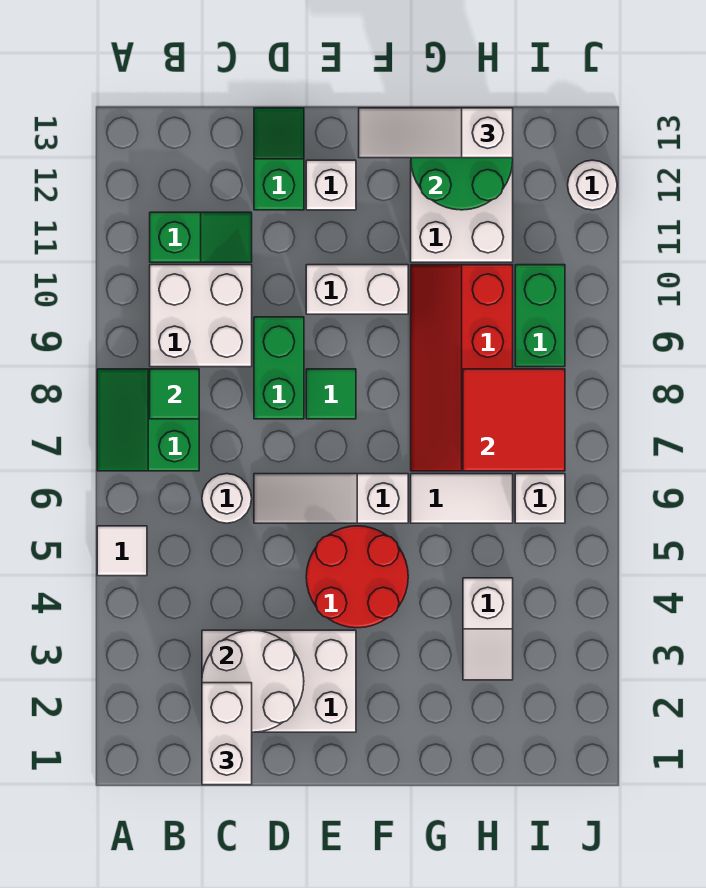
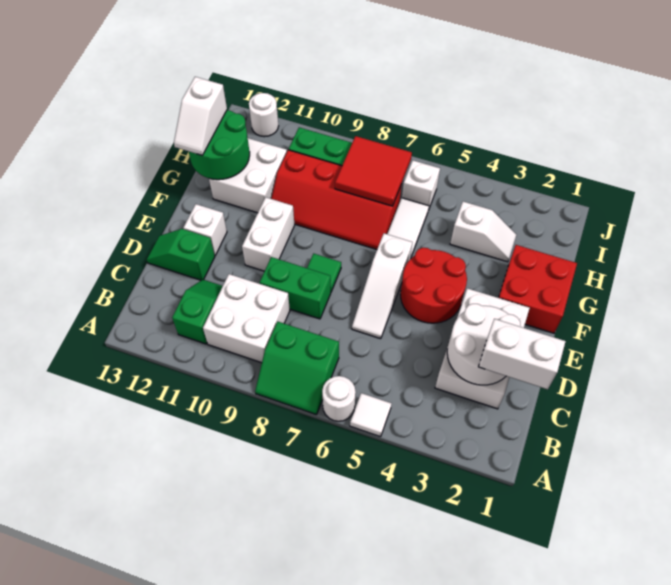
green tile B8 level 2 -> none
white round brick C6 level 1 -> white round brick A6 level 1
none -> red brick F1:G2 level 1
white slope F13:H13 level 3 top H -> white slope G13:H13 level 3 top H

